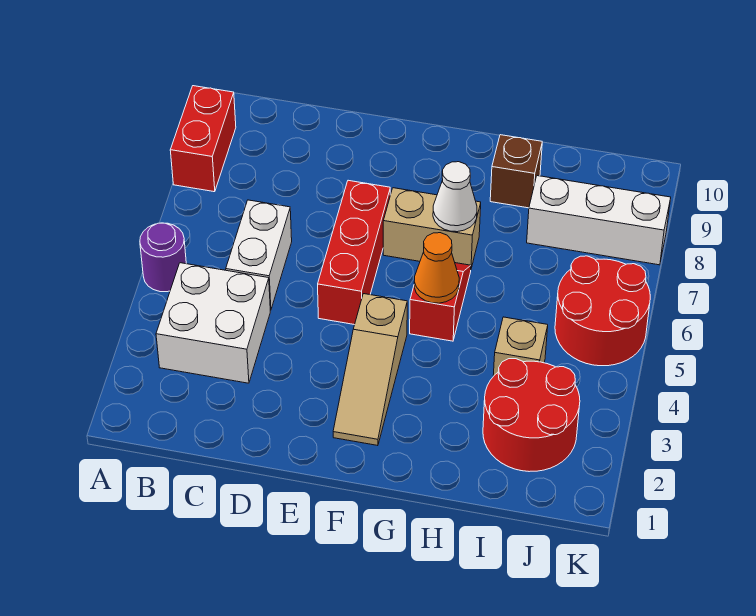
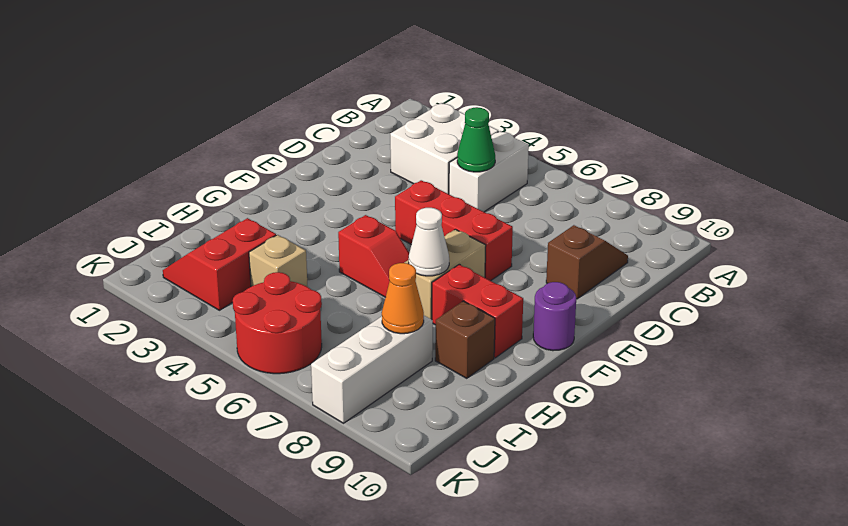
purple round brick A5 level 1 -> purple round brick F10 level 1
red brick A8:A9 level 1 -> red brick G8:G9 level 1
white brick C5:C6 level 1 -> white brick B5:C5 level 1
none -> green cone C5 level 2
none -> brown slope C9:D9 level 1 top D
tan slope F2:F4 level 1 top 4 -> none
orange cone G5 level 2 -> orange cone I8 level 2
red round brick I2:J3 level 1 -> red slope I2:J3 level 1 top 3

